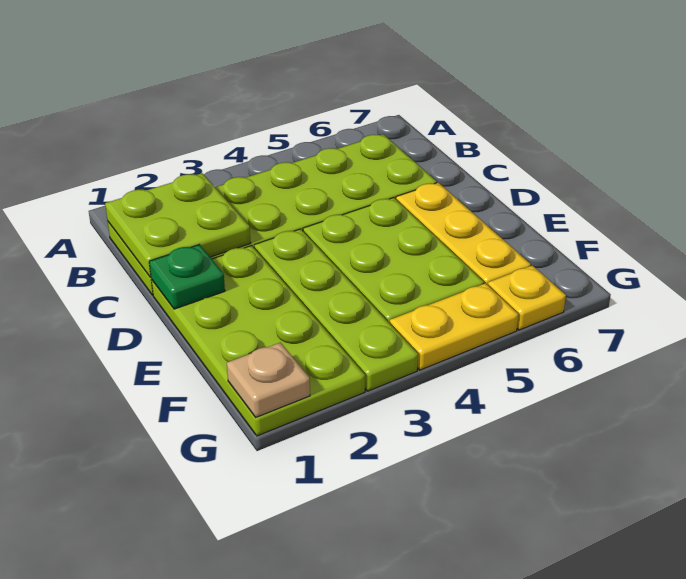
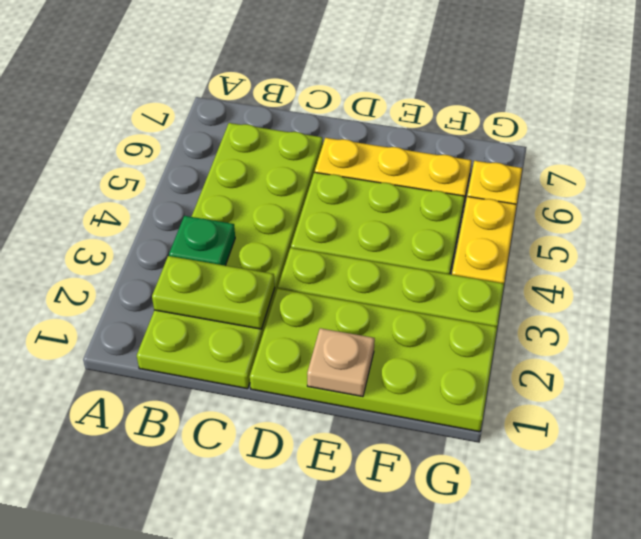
lime plate B1:C2 level 2 -> lime plate B2:C2 level 2
green plate D1 level 2 -> green plate B3 level 2
tan plate G1 level 2 -> tan plate E1 level 2

